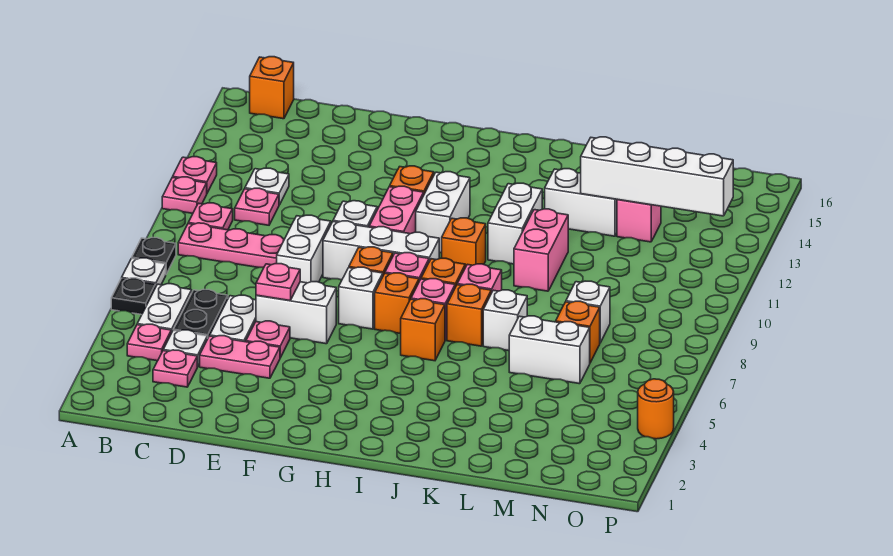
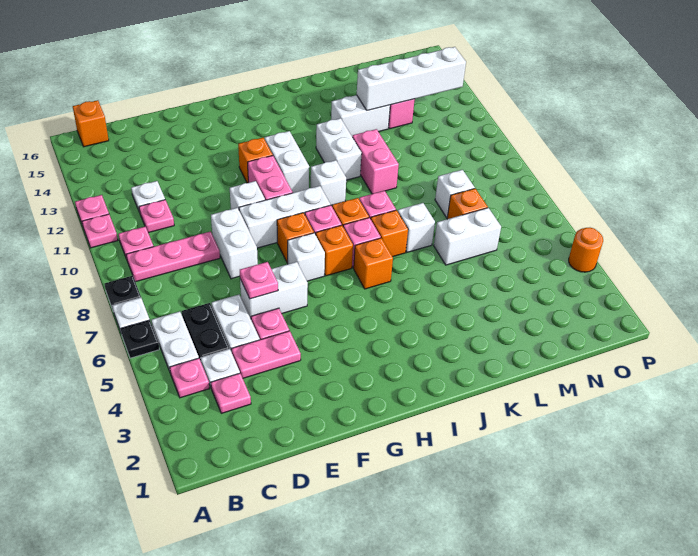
orange brick I10 level 1 -> white brick I10 level 1

